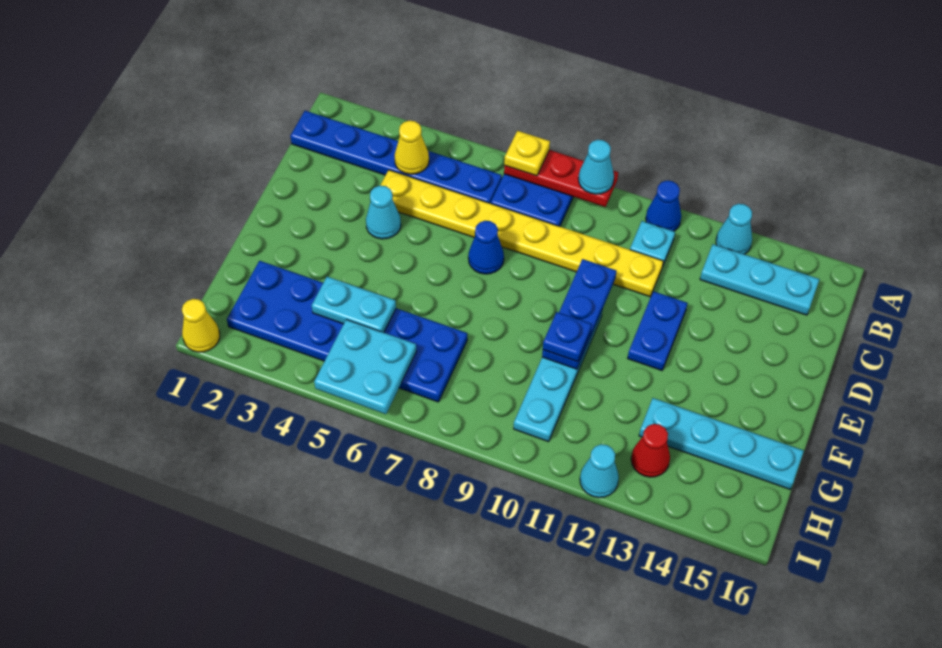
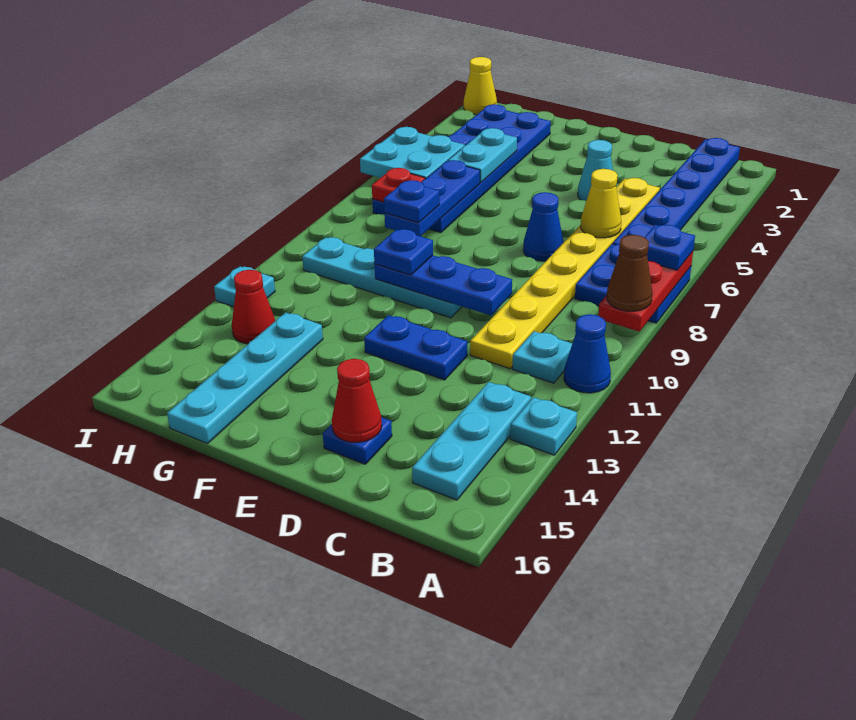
yellow plate A7 level 3 -> blue plate A7 level 3
cyan cone A9 level 3 -> brown cone A9 level 3
cyan cone A13 level 1 -> cyan plate A13 level 1
yellow cone B4 level 2 -> yellow cone C6 level 2
none -> blue plate D15 level 1
none -> red cone D15 level 2
none -> blue plate G6:G8 level 2
none -> blue plate G8 level 3
none -> red plate H7 level 2
cyan cone I12 level 1 -> cyan plate I12 level 1

